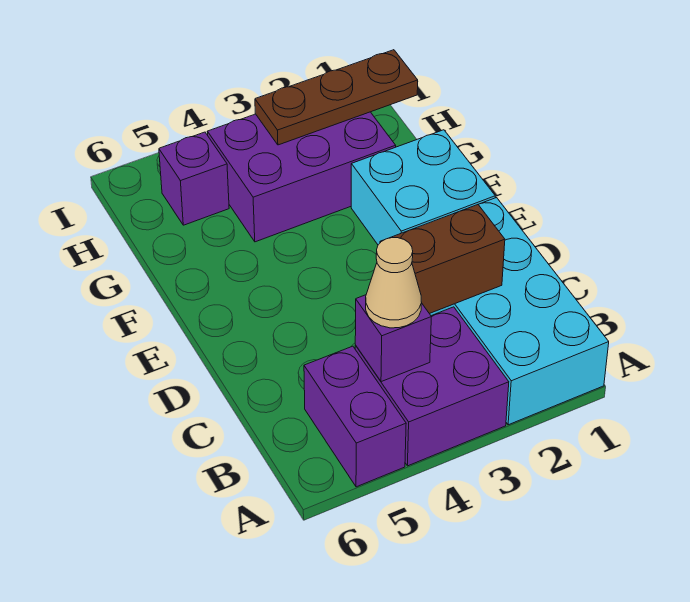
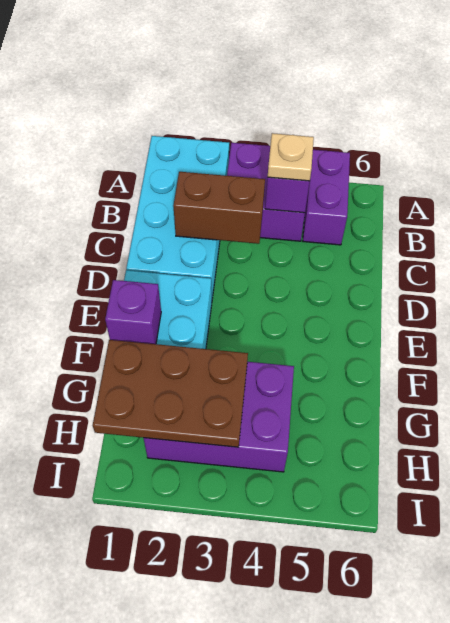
tan cone B4 level 3 -> tan plate B4 level 3
brown plate H1:H3 level 2 -> brown plate G1:H3 level 2
purple brick H5 level 1 -> purple brick F1 level 2

